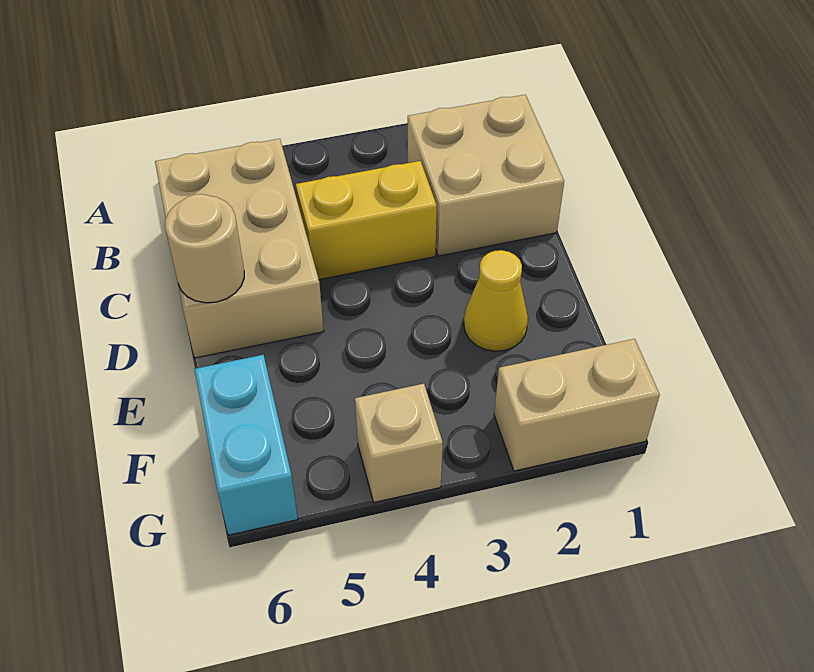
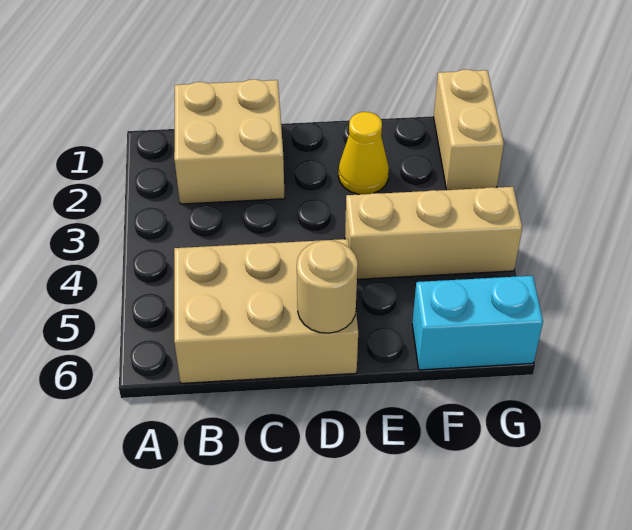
yellow brick C3:C4 level 1 -> none
tan brick G4 level 1 -> tan brick E4:G4 level 1

